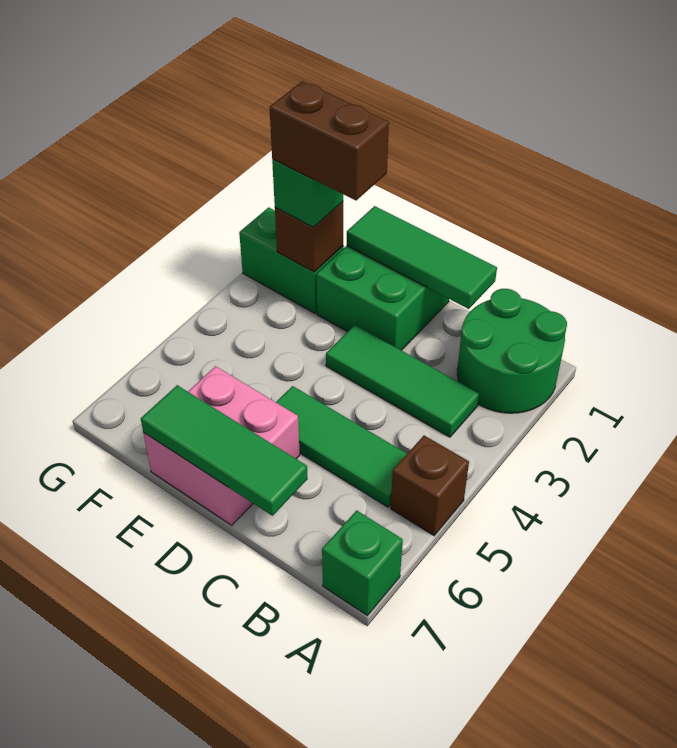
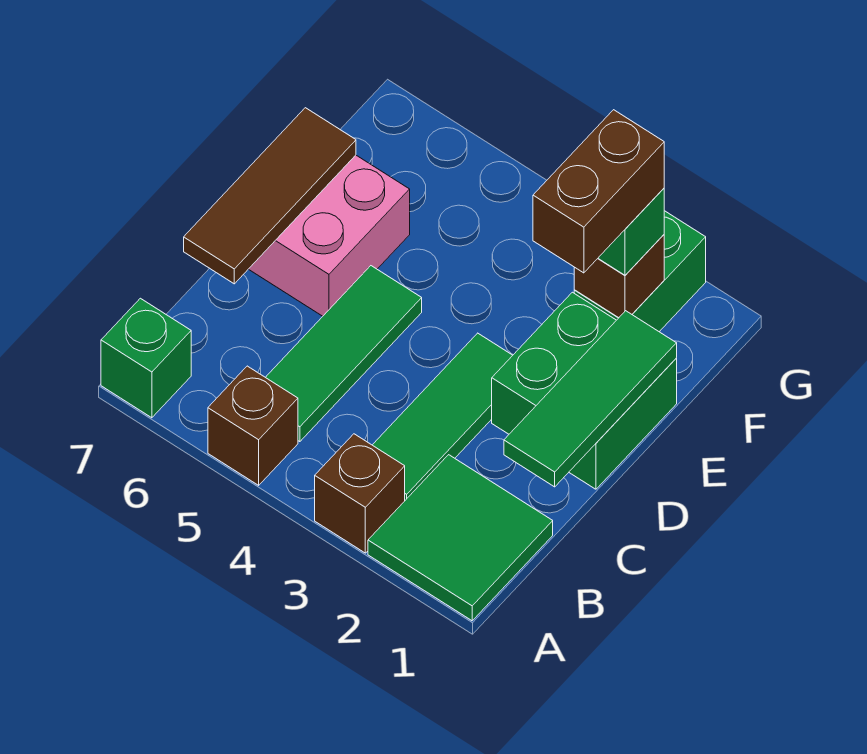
green round brick A1:B2 level 1 -> green tile A1:B2 level 1
none -> brown brick A3 level 1
green tile C7:E7 level 2 -> brown tile C7:E7 level 2

